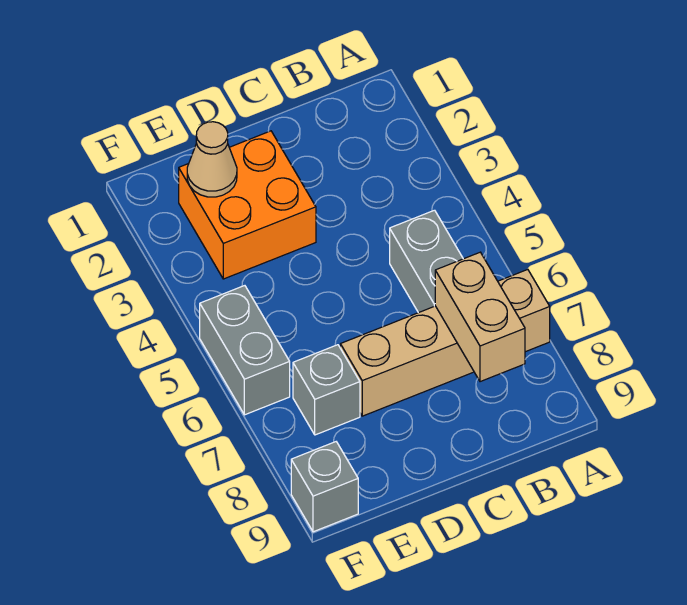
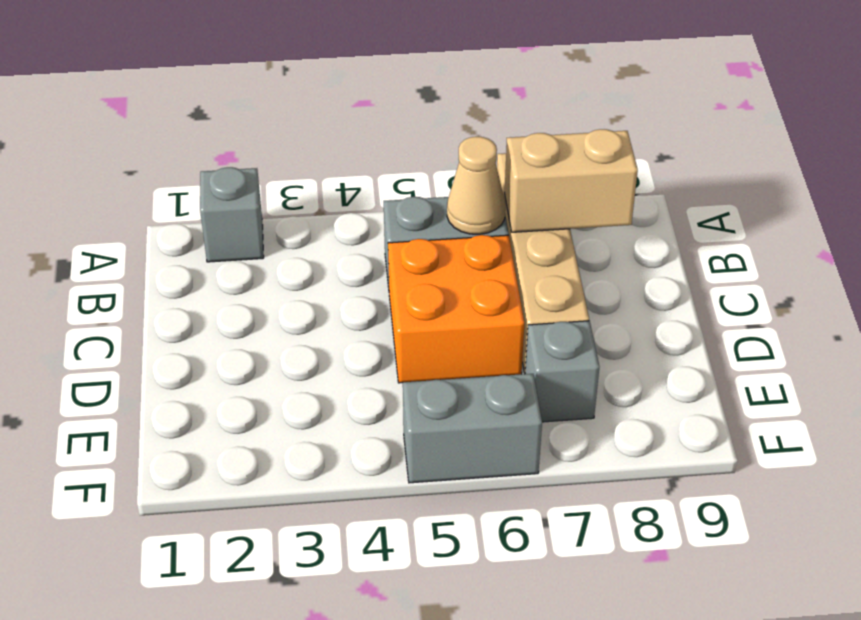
orange brick D2:E3 level 1 -> orange brick C5:D6 level 1
tan cone E2 level 2 -> tan cone B6 level 2
grey brick F9 level 1 -> grey brick A2 level 1

